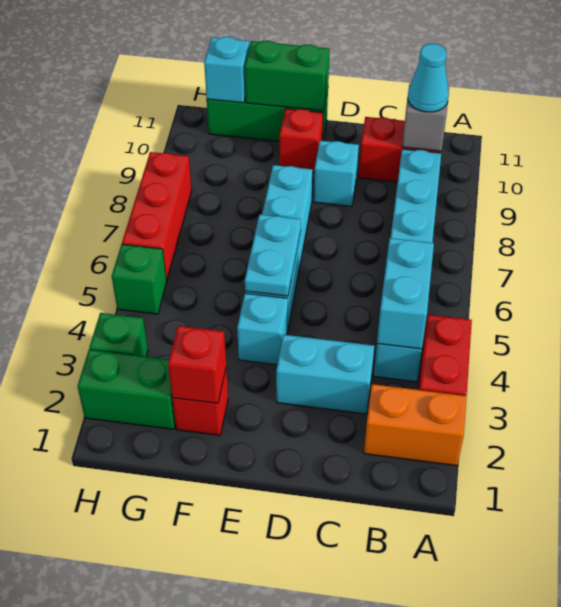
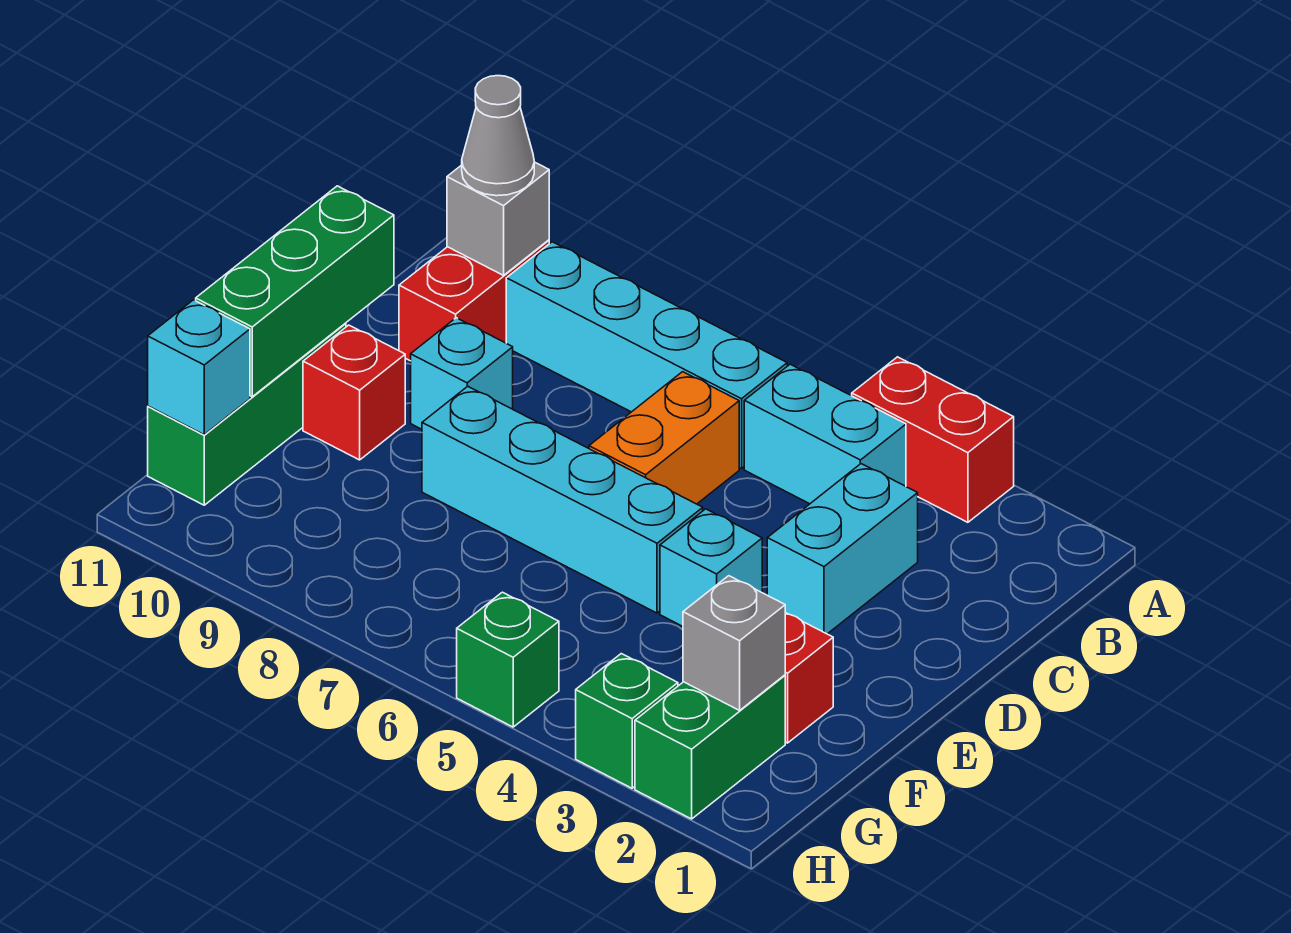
orange brick A2:B2 level 1 -> orange brick C6:D6 level 1
cyan brick B4:B5 level 2 -> none
cyan cone B10 level 3 -> grey cone B10 level 3
cyan plate E5:E6 level 2 -> none
green brick E11:F11 level 2 -> green brick D11:F11 level 2
red brick F2 level 2 -> none
none -> grey brick G2 level 2
red brick H6:H8 level 1 -> none

